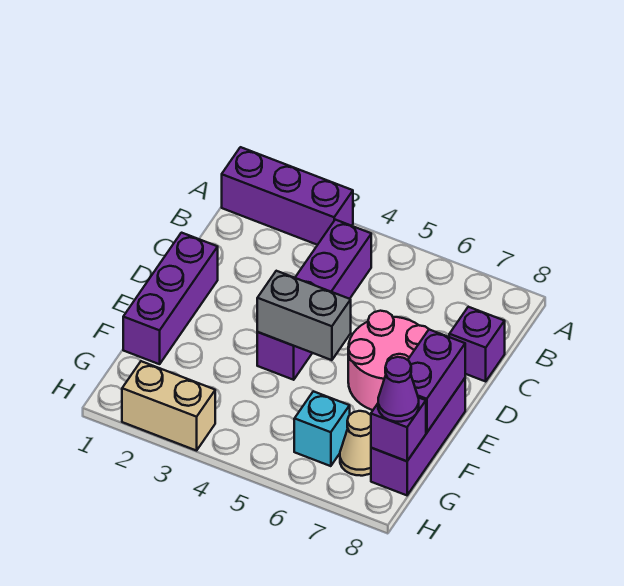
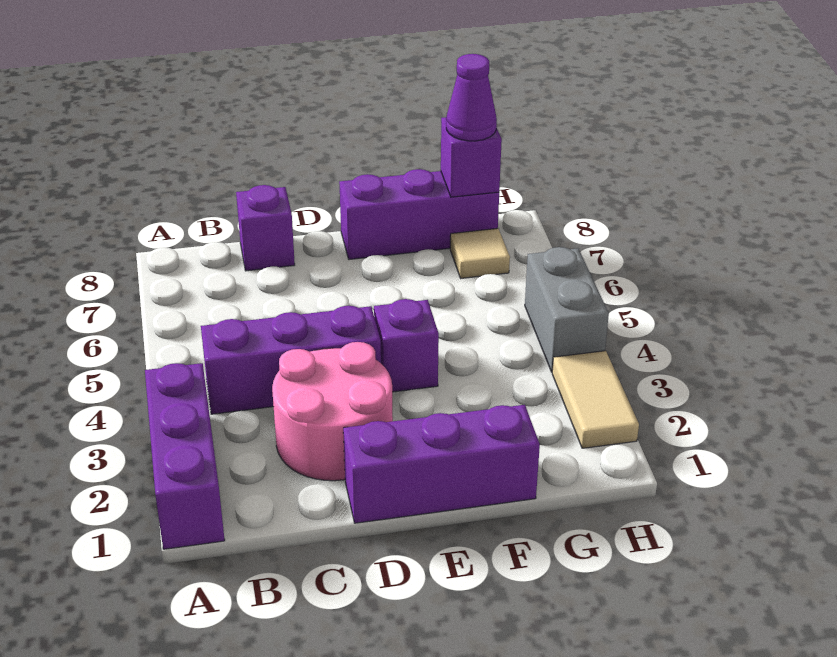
pink round brick D6:E7 level 1 -> pink round brick C2:D3 level 1
grey brick E4:E5 level 2 -> grey brick H4:H5 level 1
purple brick E8:F8 level 2 -> none
cyan brick G6 level 1 -> none
tan cone G7 level 1 -> tan tile G7 level 1
tan brick H2:H3 level 1 -> tan tile H2:H3 level 1

